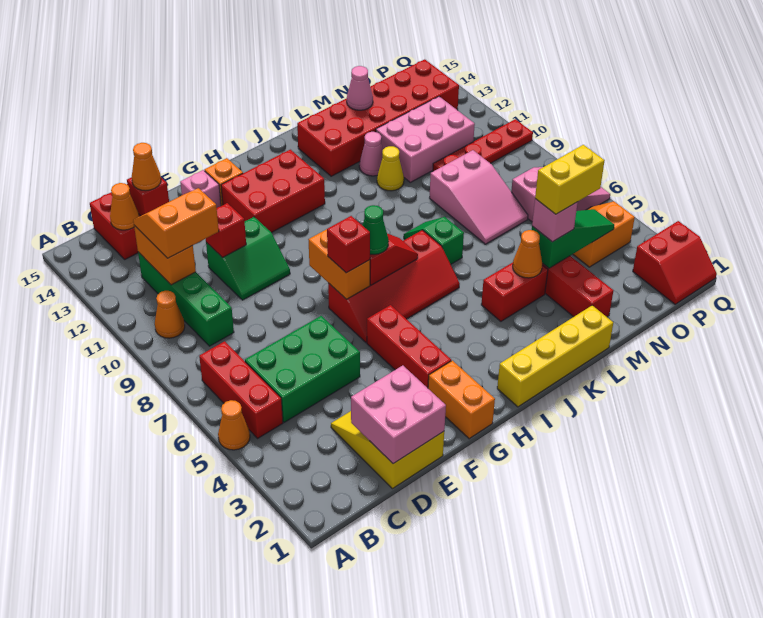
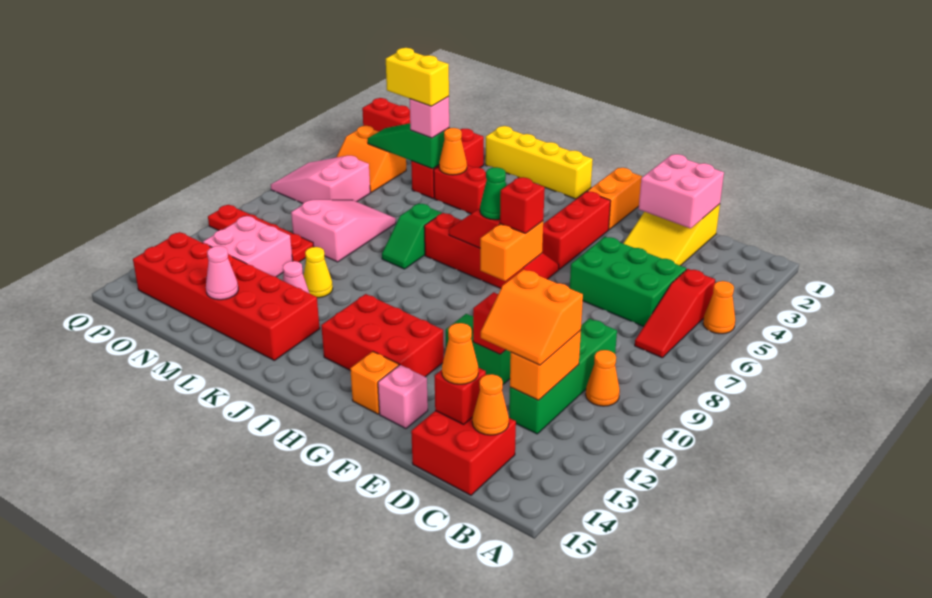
red brick B5:B7 level 1 -> red slope B5:B7 level 1 top 5
pink brick M11:O12 level 1 -> pink brick N11:O12 level 1

